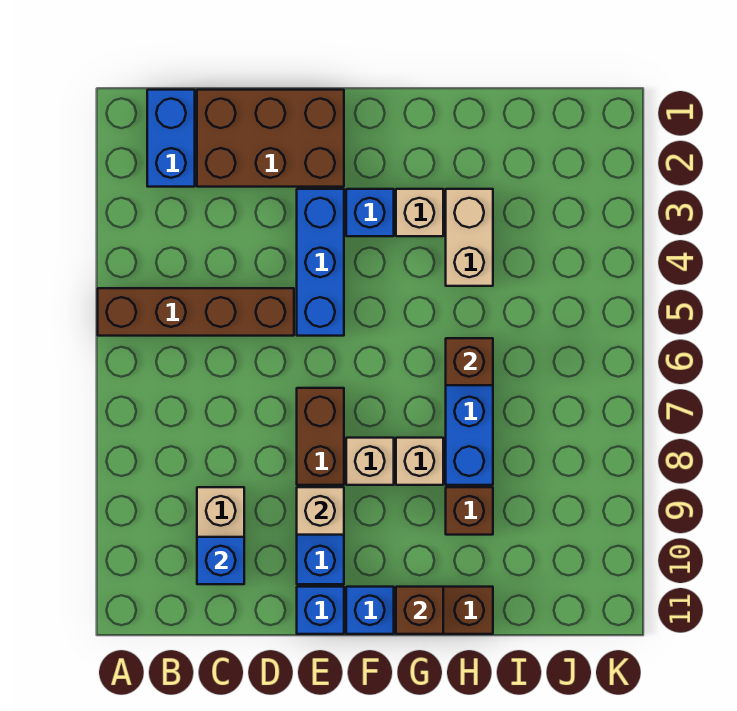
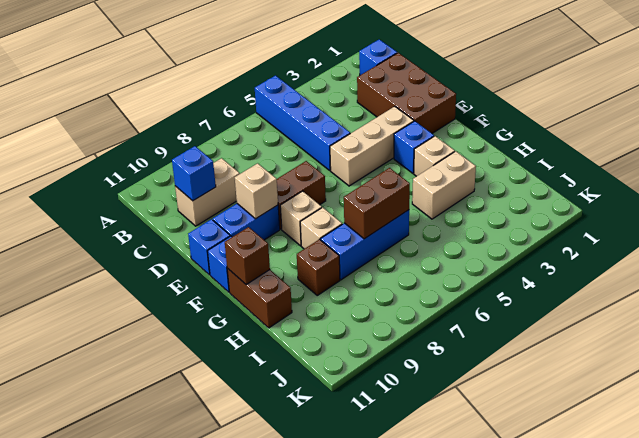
brown brick A5:D5 level 1 -> blue brick A5:D5 level 1
blue brick B1:B2 level 1 -> blue brick B1 level 1
blue brick E3:E5 level 1 -> tan brick E3:E5 level 1
brown brick H6 level 2 -> brown brick H6:H7 level 2

